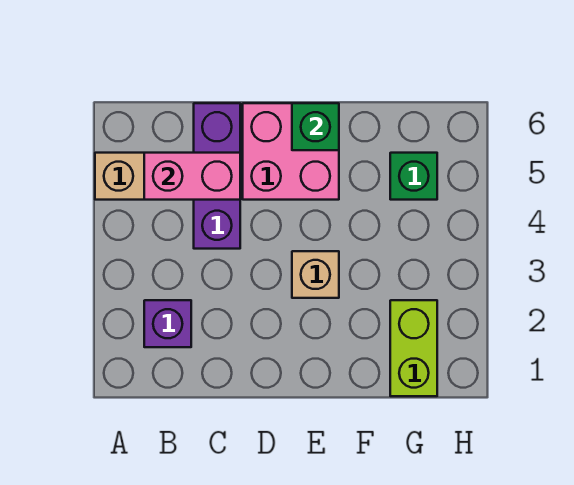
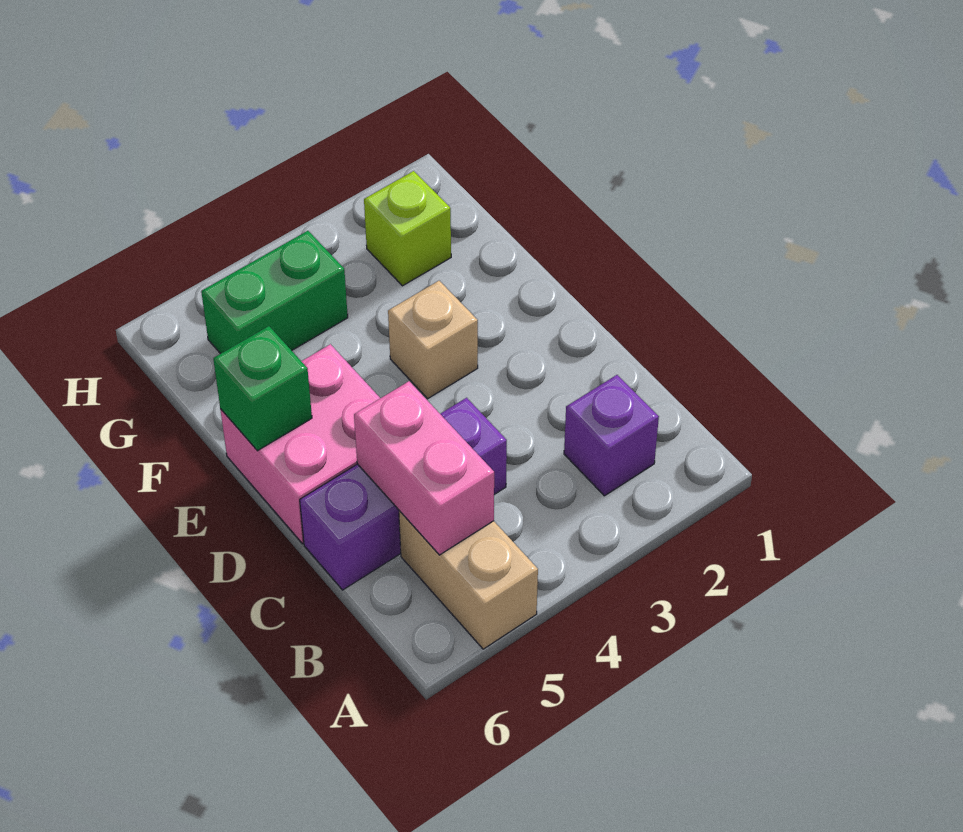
lime brick G1:G2 level 1 -> lime brick G2 level 1
green brick G5 level 1 -> green brick G4:G5 level 1

